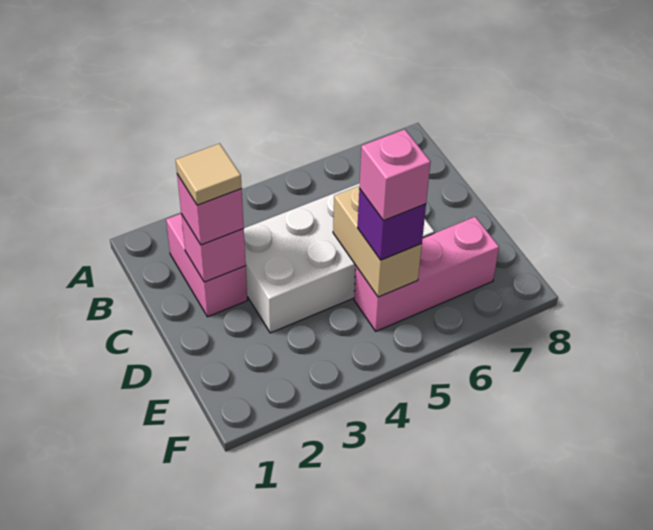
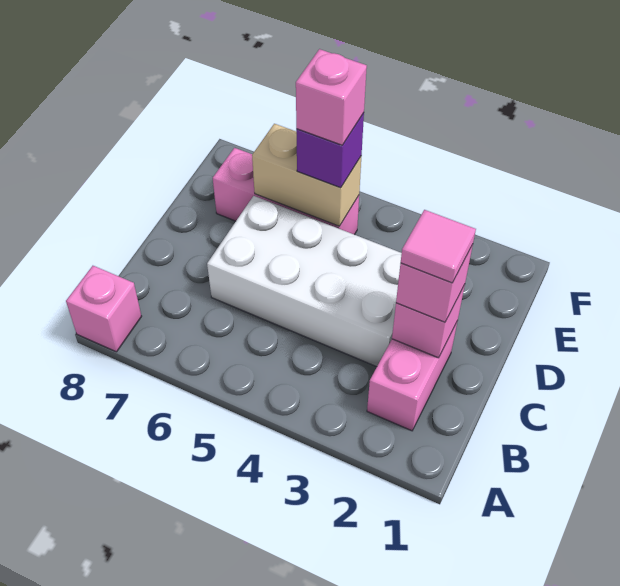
none -> pink brick A8 level 1
tan tile C2 level 4 -> pink tile C2 level 4
tan brick D5:E5 level 2 -> tan brick E5:E6 level 2

